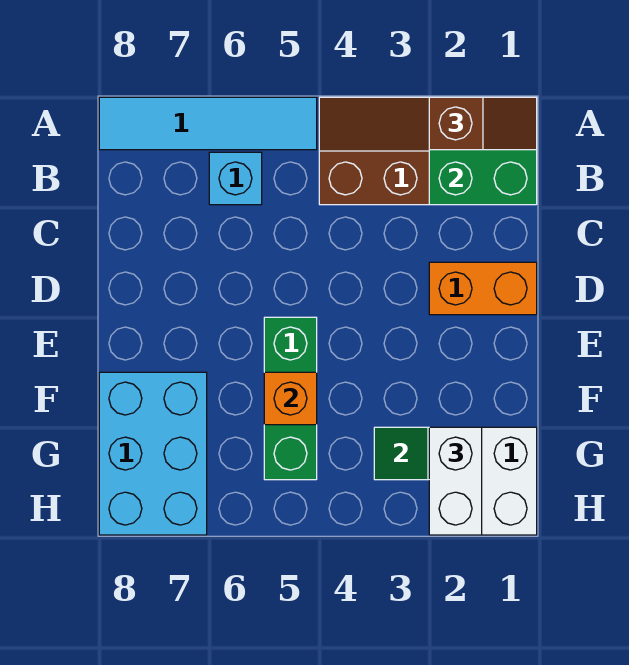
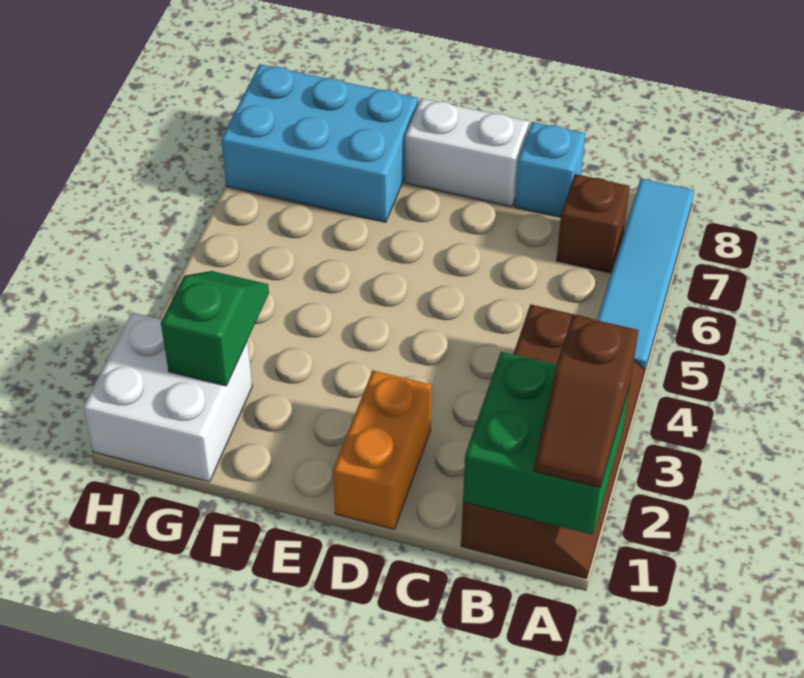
cyan brick B6 level 1 -> cyan brick C8 level 1
none -> brown brick B7 level 1
green brick E5:G5 level 1 -> none
orange brick F5 level 2 -> none
white brick G2:H2 level 3 -> white brick D8:E8 level 1

